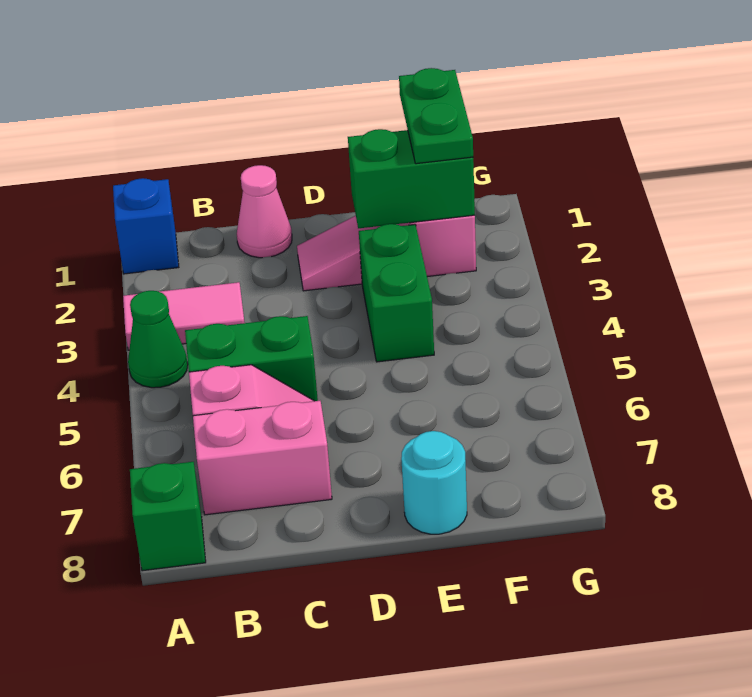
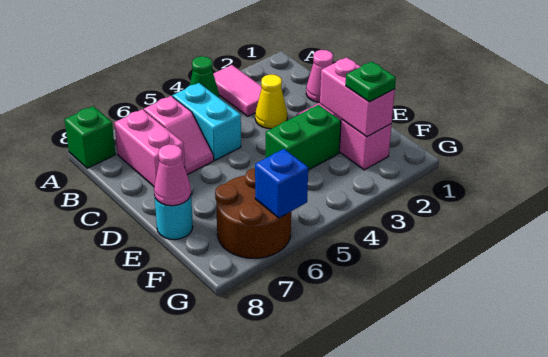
blue brick A1 level 1 -> blue brick G6 level 2
green brick B5:C5 level 1 -> cyan brick B5:C5 level 1
none -> yellow cone C3 level 1
green brick E2:F2 level 2 -> pink brick E2:F2 level 2
none -> pink cone E8 level 2
green plate F1:F2 level 3 -> green plate F2 level 3
none -> brown round brick F6:G7 level 1

